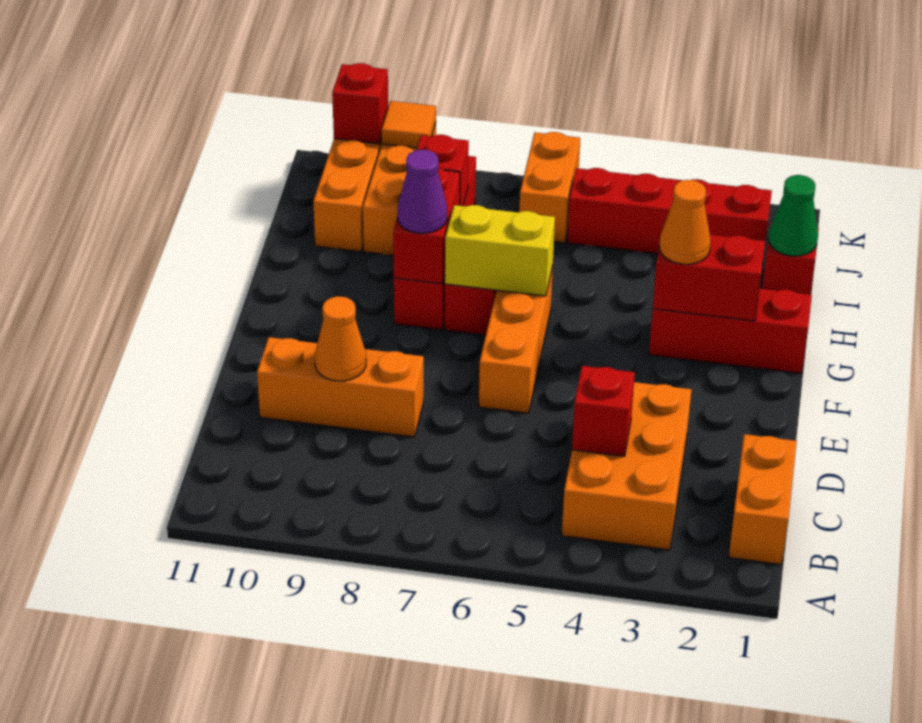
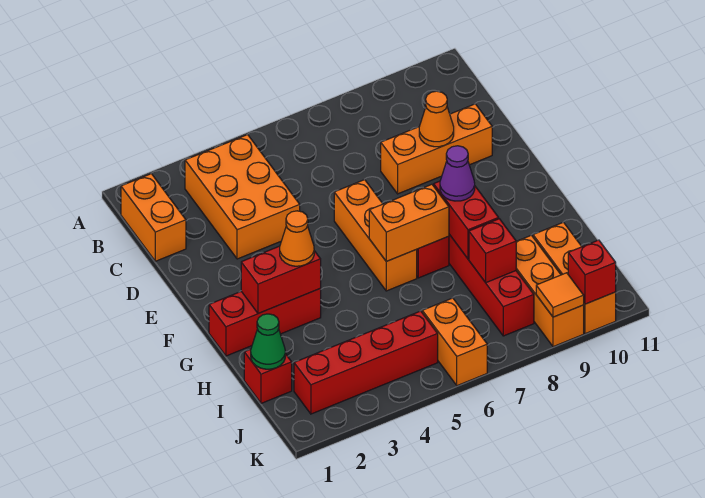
red brick C4 level 2 -> none
yellow brick G6:G7 level 2 -> orange brick G6:G7 level 2

